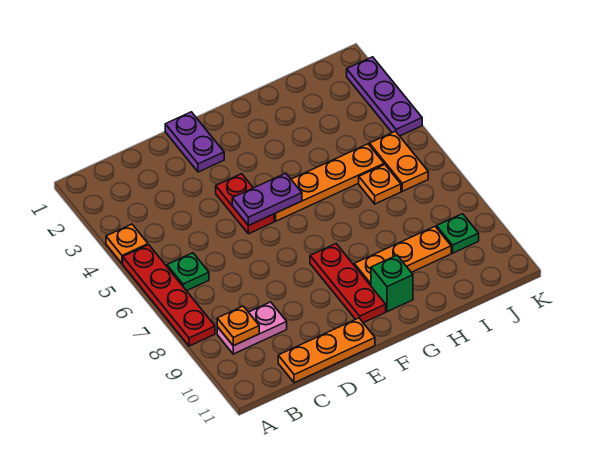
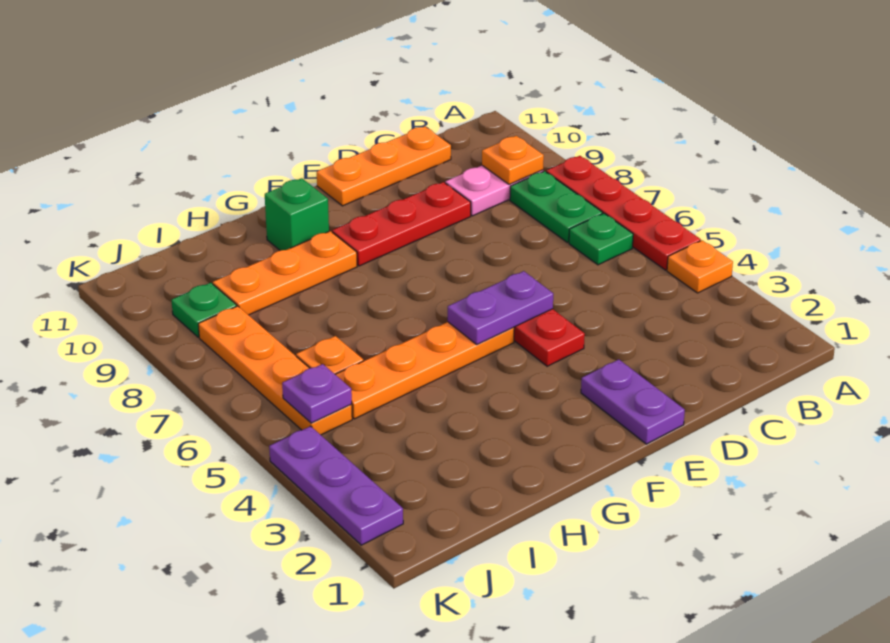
none -> green plate B7:B8 level 1
red plate F8:F10 level 1 -> red plate D9:F9 level 1
orange plate J5:J6 level 1 -> orange plate J5:J8 level 1
none -> purple plate J5 level 2

